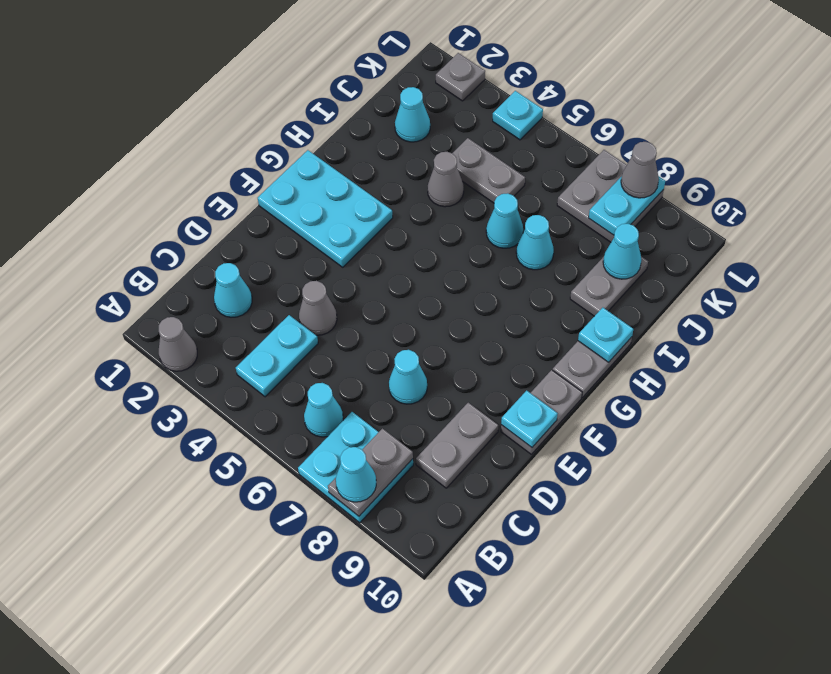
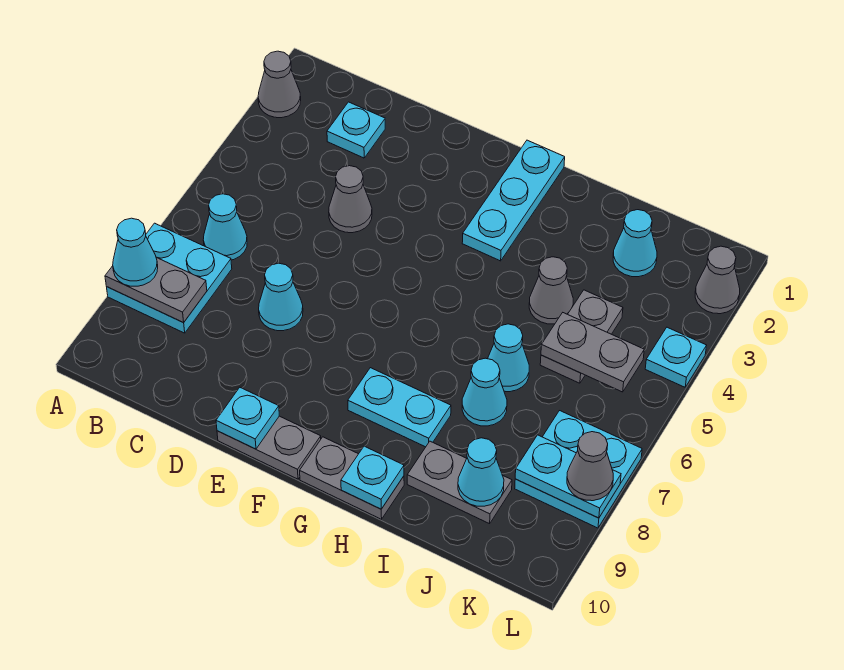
cyan plate B4:C4 level 1 -> cyan plate G8:H8 level 1
cyan cone C2 level 1 -> cyan plate C2 level 1
grey plate C9:D9 level 1 -> grey plate J5:K5 level 2
cyan plate F1:G3 level 1 -> cyan plate G1:G3 level 1
grey plate K7:L8 level 1 -> cyan plate K7:L8 level 1
grey plate L2 level 1 -> grey cone L2 level 1

